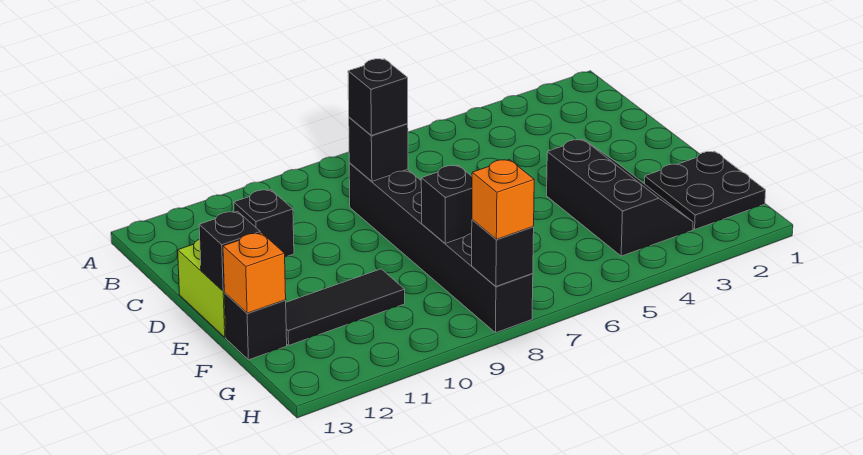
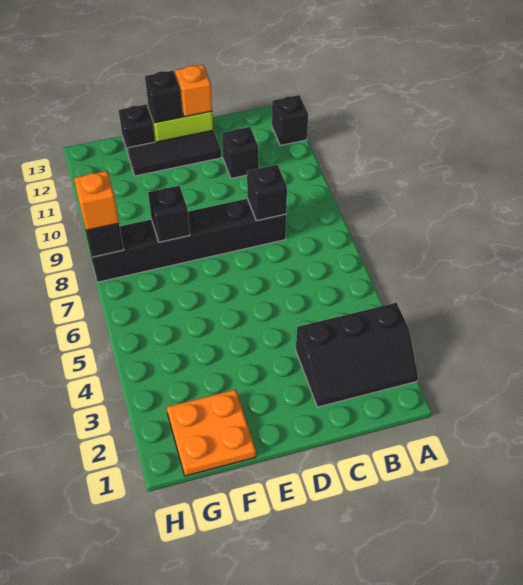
black brick C8 level 3 -> black brick A12 level 1
black slope E3:G4 level 1 top 4 -> black slope A2:C3 level 1 top 3
black plate F1:G2 level 1 -> orange plate F1:G2 level 1
black tile F10:F12 level 1 -> black tile D12:F12 level 1
orange brick F13 level 2 -> orange brick D13 level 2

